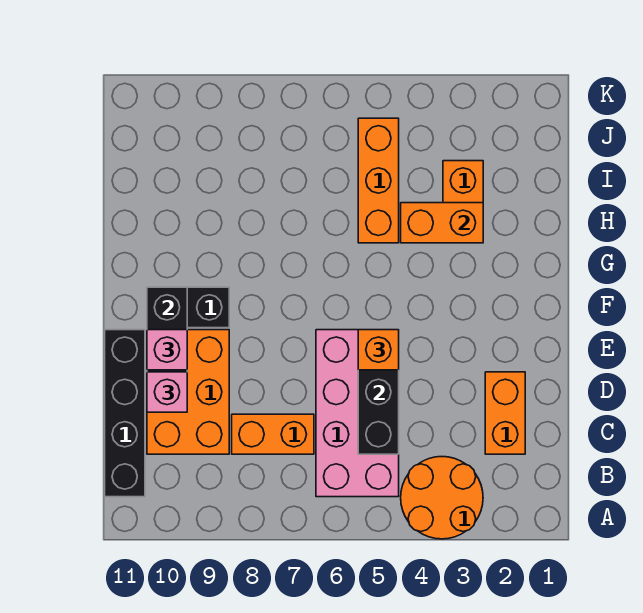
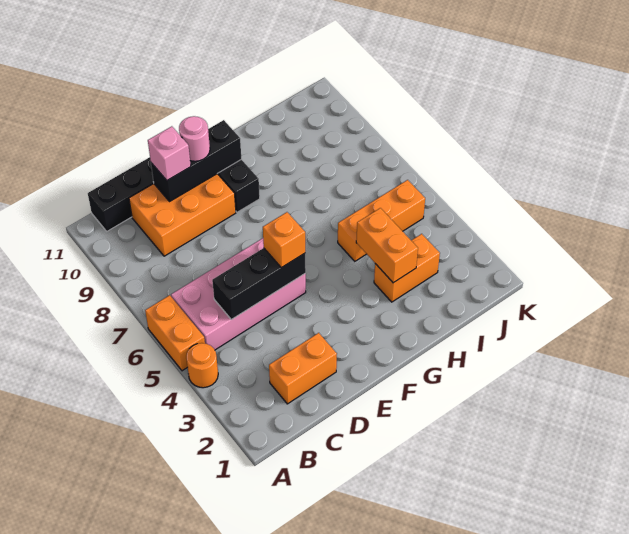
orange round brick A3:B4 level 1 -> orange round brick A4 level 1
orange brick C7:C8 level 1 -> orange brick A5:A6 level 1
pink brick E10 level 3 -> pink round brick E10 level 3

